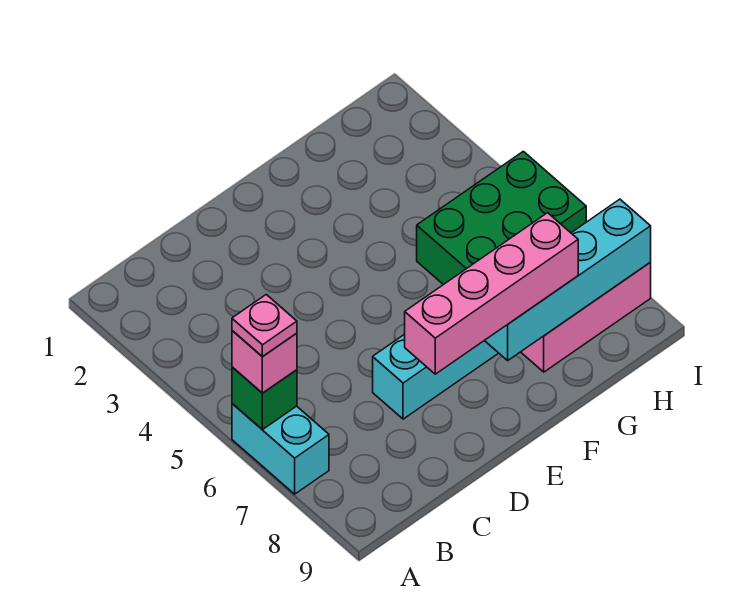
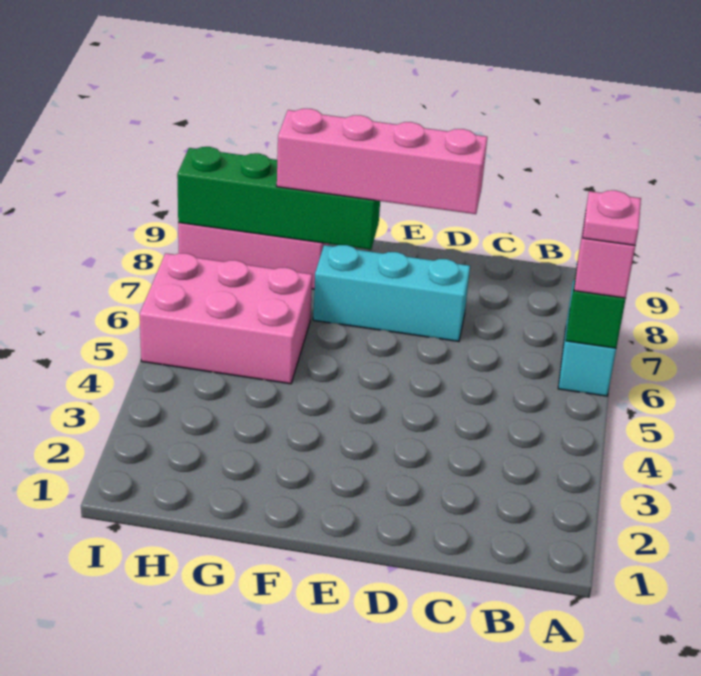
cyan brick F8:I8 level 2 -> green brick F8:I8 level 2
green brick G5:I6 level 1 -> pink brick G5:I6 level 1

